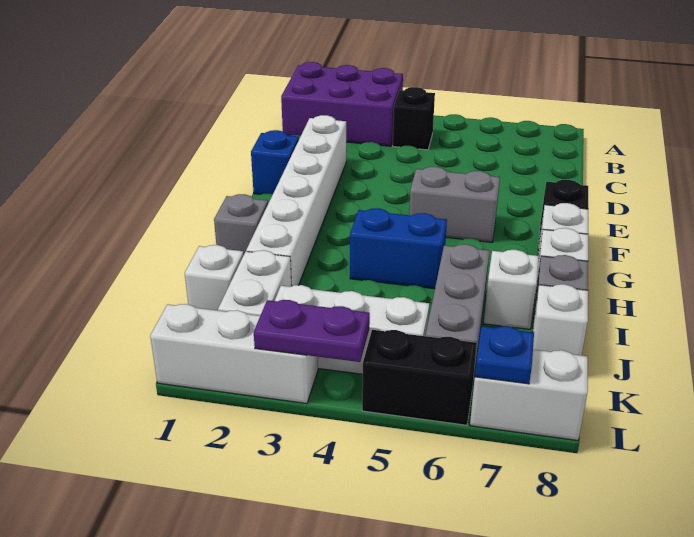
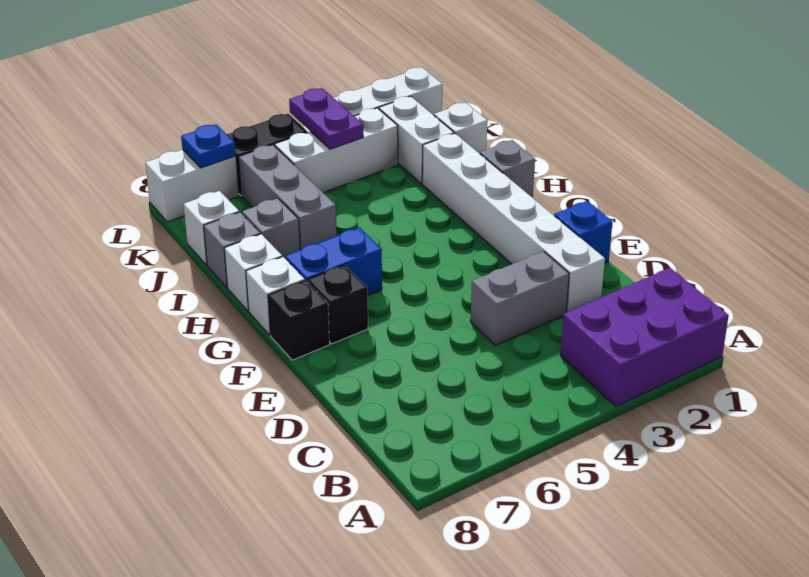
black brick B4 level 1 -> black brick F7 level 1
grey brick F5:F6 level 1 -> grey brick D3:D4 level 1
blue brick H4:H5 level 1 -> blue brick G6:G7 level 1
white brick I7 level 1 -> grey brick I7 level 1
purple plate L3:L4 level 2 -> purple plate K4:L4 level 2

